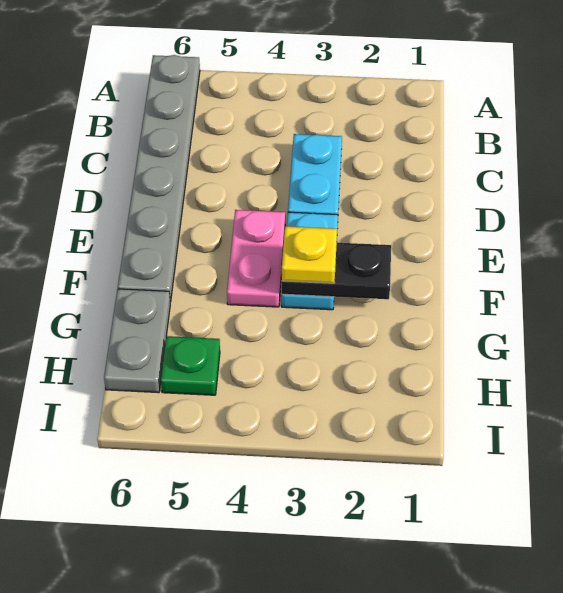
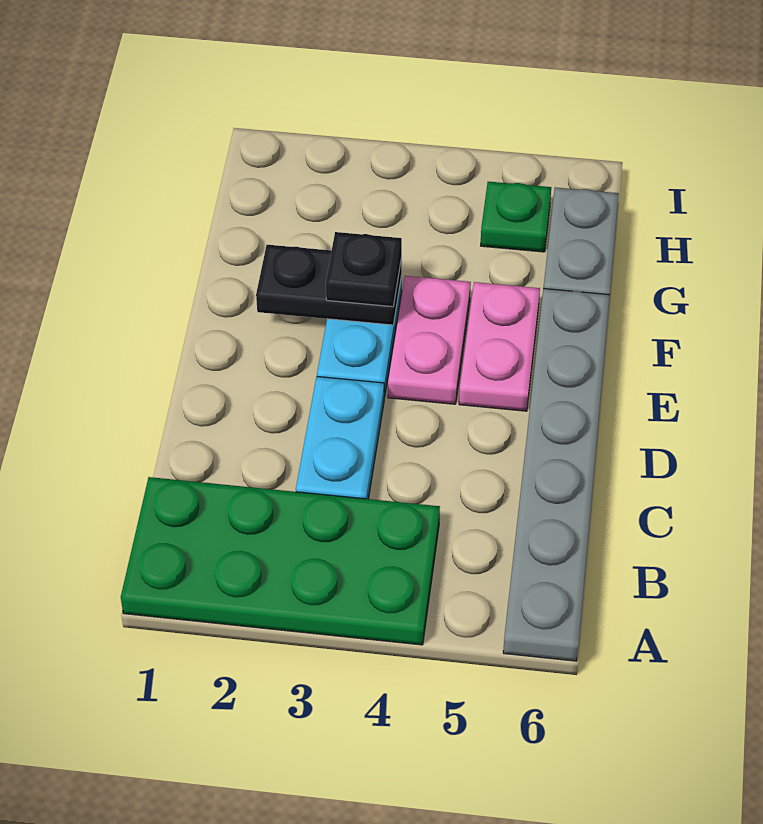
none -> green plate A1:B4 level 1
none -> pink plate E5:F5 level 1
yellow plate F3 level 3 -> black plate F3 level 3

